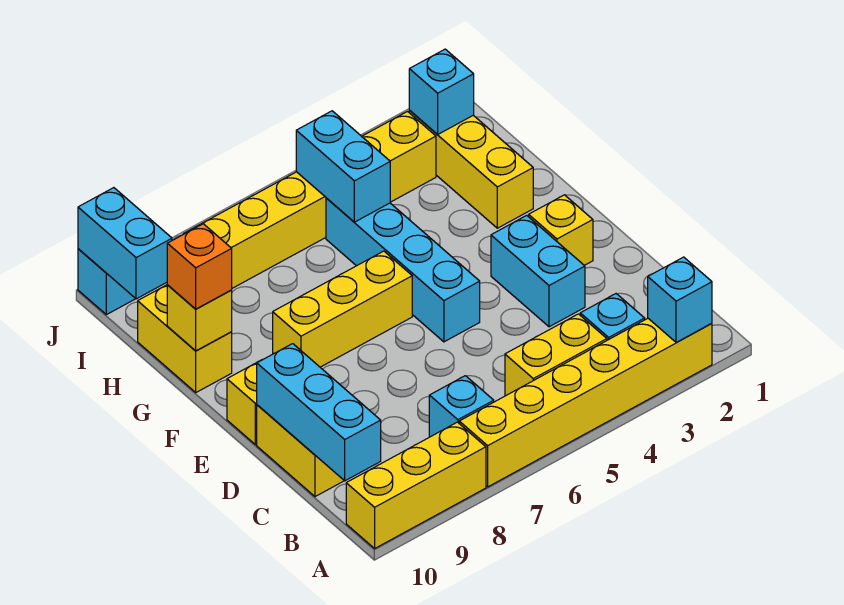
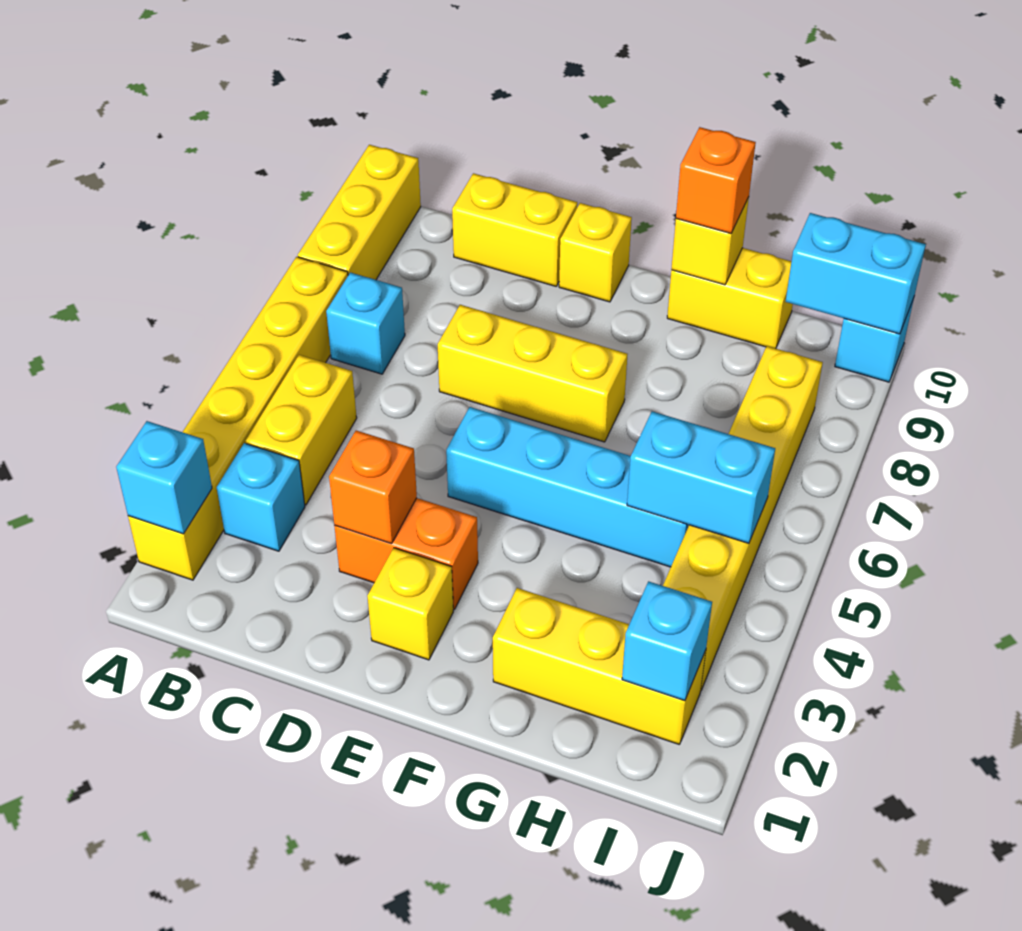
cyan brick B10:D10 level 2 -> none
cyan brick D3:E3 level 1 -> orange brick D3:E3 level 1
none -> orange brick D3 level 2
yellow brick F6:F8 level 1 -> yellow brick D7:F7 level 1

